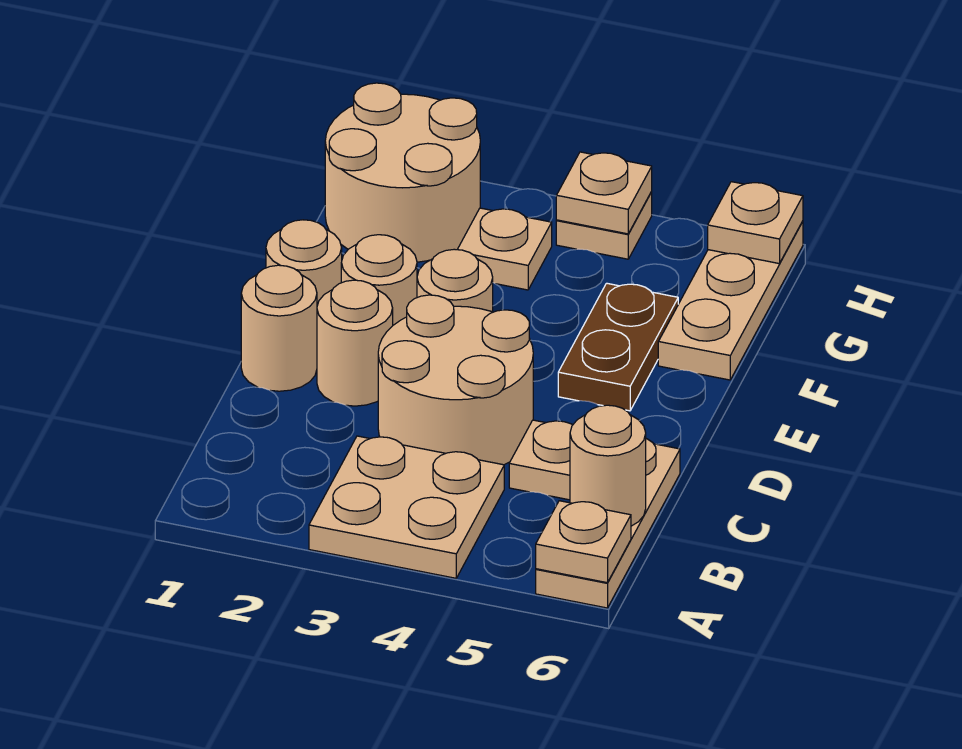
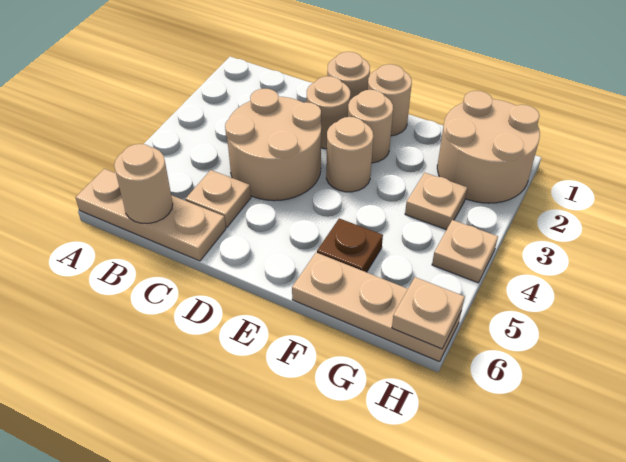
tan plate A3:B4 level 1 -> none
tan plate A6 level 2 -> none
brown plate E5:F5 level 1 -> brown plate F5 level 1
tan plate H4 level 2 -> none

